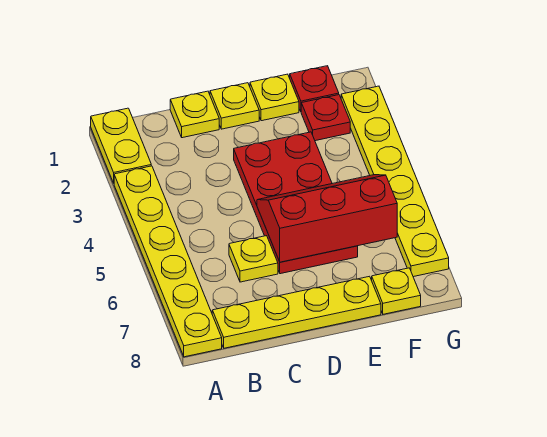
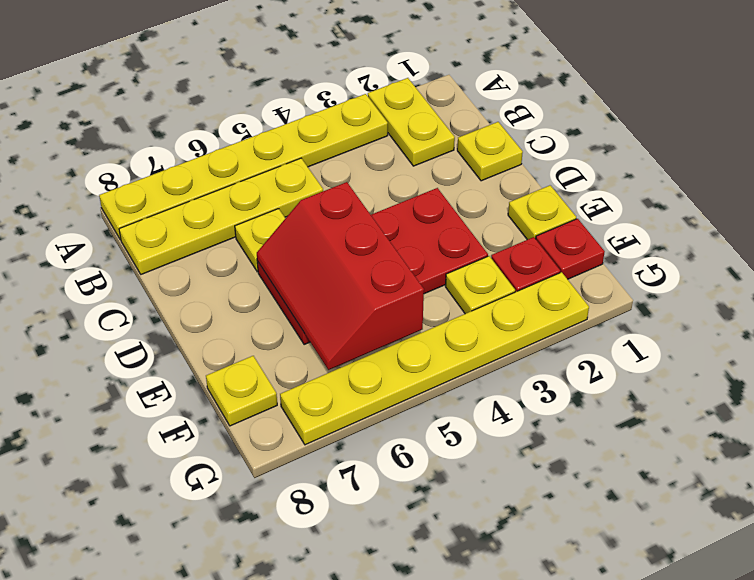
yellow plate A1:A2 level 1 -> yellow plate A2:B2 level 1
yellow plate B8:E8 level 1 -> yellow plate B5:B8 level 1
yellow plate D1 level 1 -> yellow plate F3 level 1
red slope D5:F6 level 2 top 6 -> red slope D5:F6 level 2 top 5

